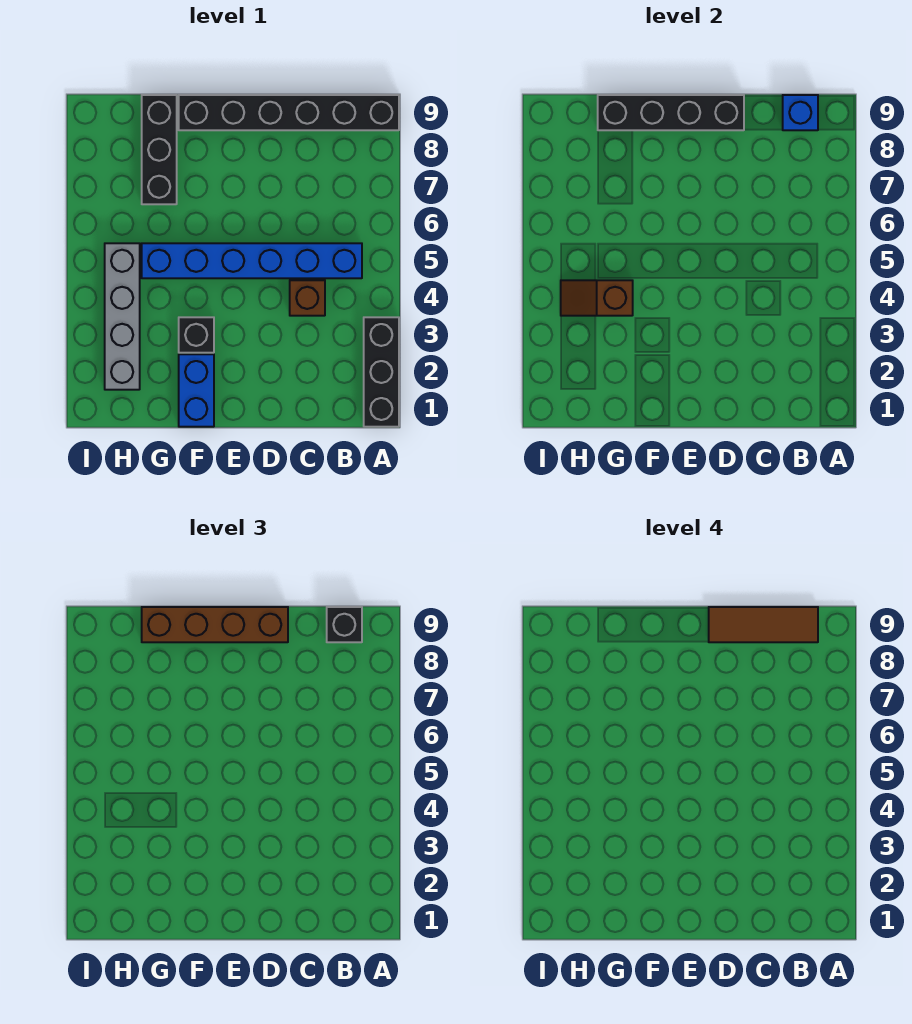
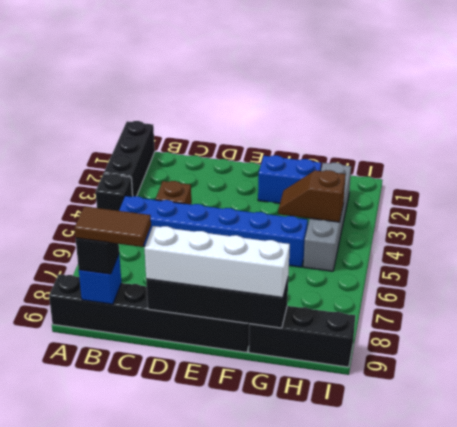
brown tile B9:D9 level 4 -> brown tile B9:C9 level 4
brown brick D9:G9 level 3 -> white brick D9:G9 level 3
blue brick F1:F2 level 1 -> blue brick F2:G2 level 1
black brick F3 level 1 -> black brick A4 level 1
brown slope G4:H4 level 2 top G -> brown slope G4:H4 level 2 top H
black brick G7:G9 level 1 -> black brick G9:I9 level 1

